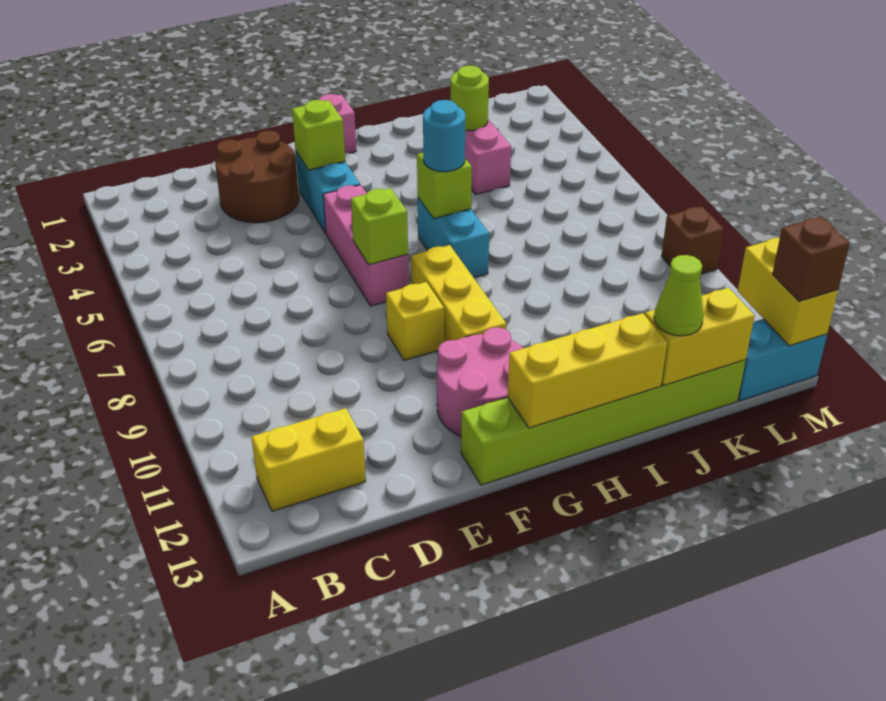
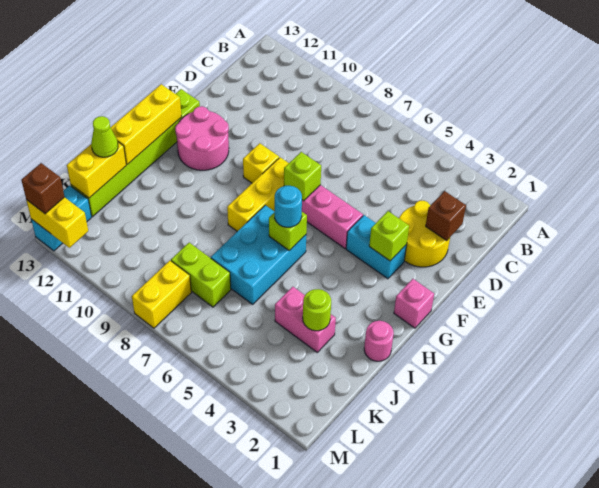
yellow brick B12:C12 level 1 -> yellow brick L8:M8 level 1
brown round brick D2:E3 level 1 -> yellow round brick D2:E3 level 1
yellow brick G8:G10 level 1 -> yellow brick F8:H8 level 1
cyan brick H6:H7 level 1 -> cyan brick H6:J7 level 1
none -> pink round brick I1 level 1
none -> lime brick K7:K8 level 1
brown brick M9 level 1 -> brown brick D2 level 2

